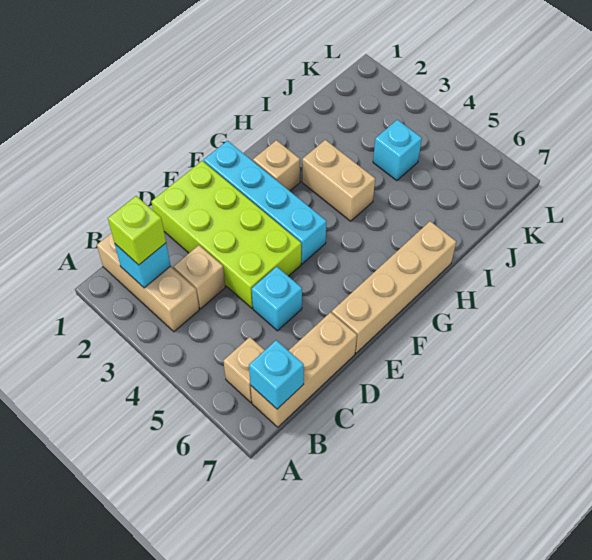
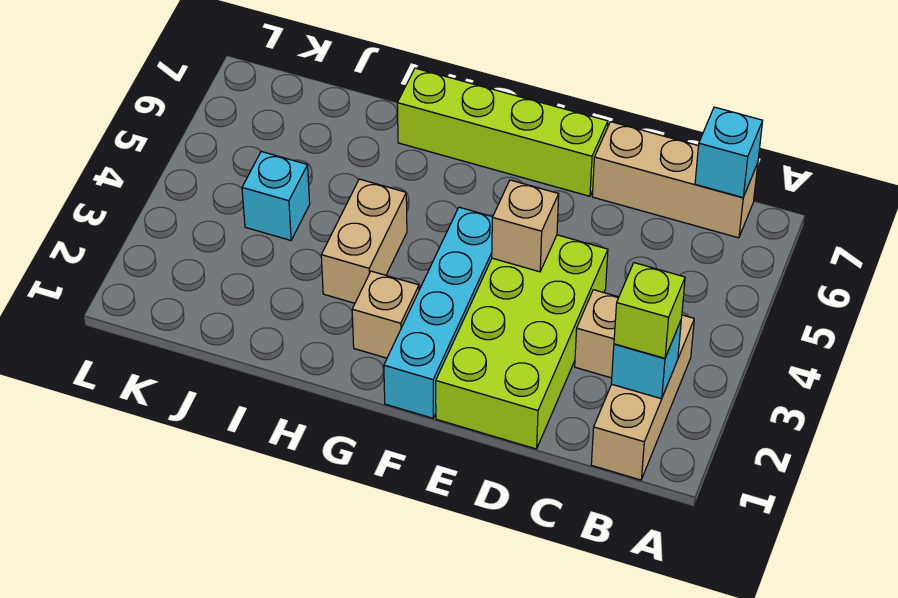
tan brick B6 level 1 -> tan brick E4 level 2
cyan brick D5 level 1 -> none
tan brick E7:H7 level 1 -> lime brick E7:H7 level 1

